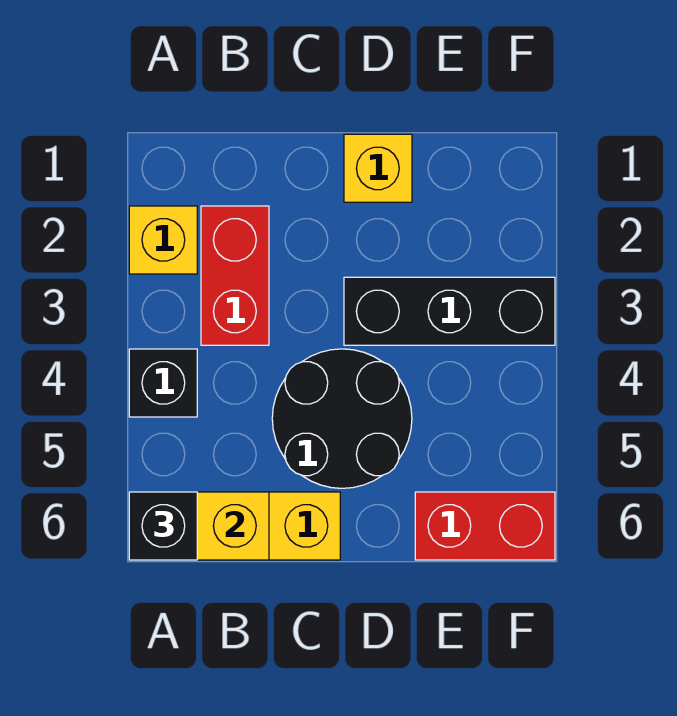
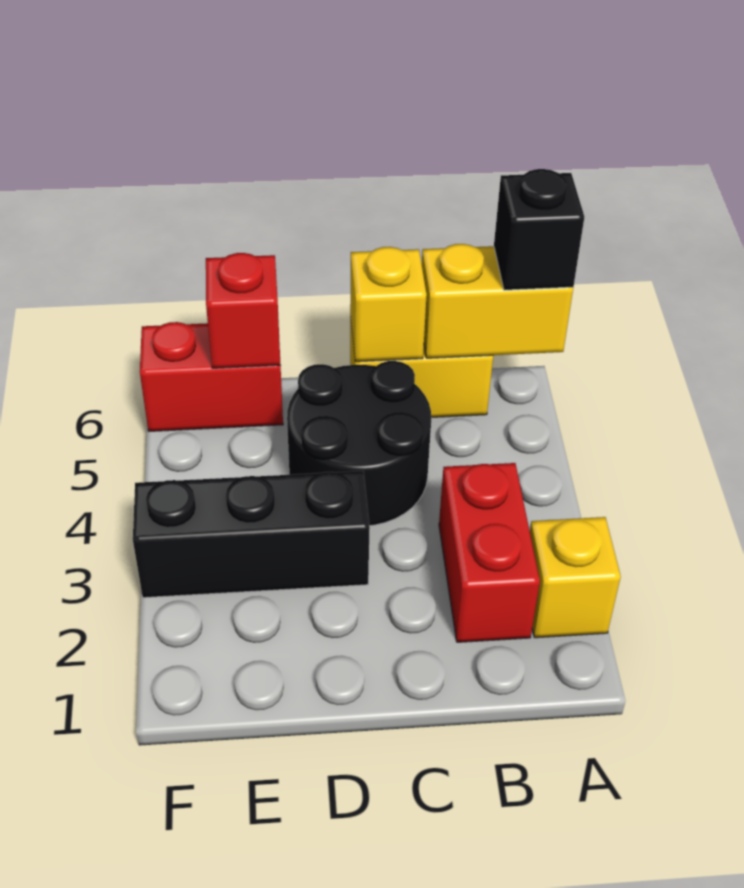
black brick A4 level 1 -> none
yellow brick D1 level 1 -> yellow brick C6 level 2
none -> red brick E6 level 2

